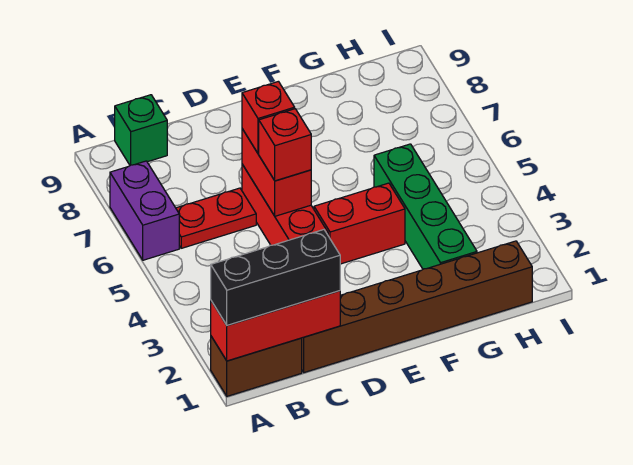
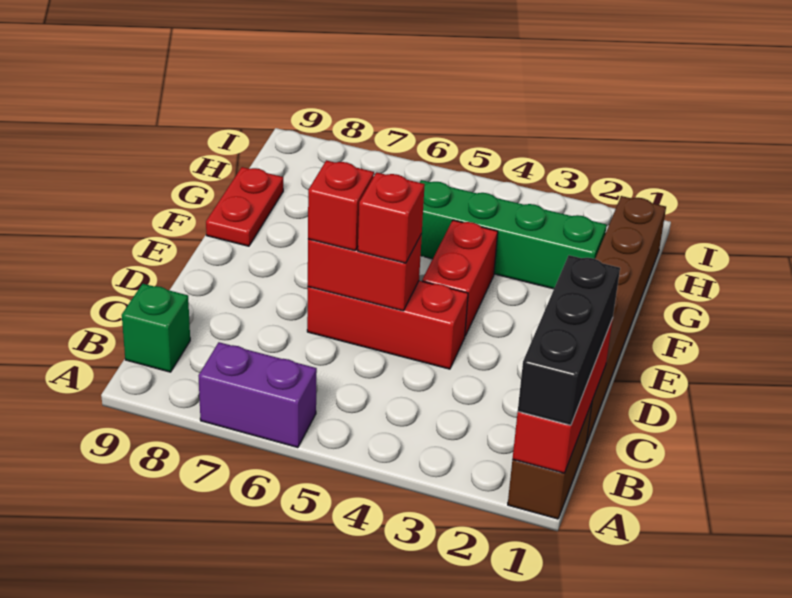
red plate B6:C6 level 1 -> red plate F9:G9 level 1

